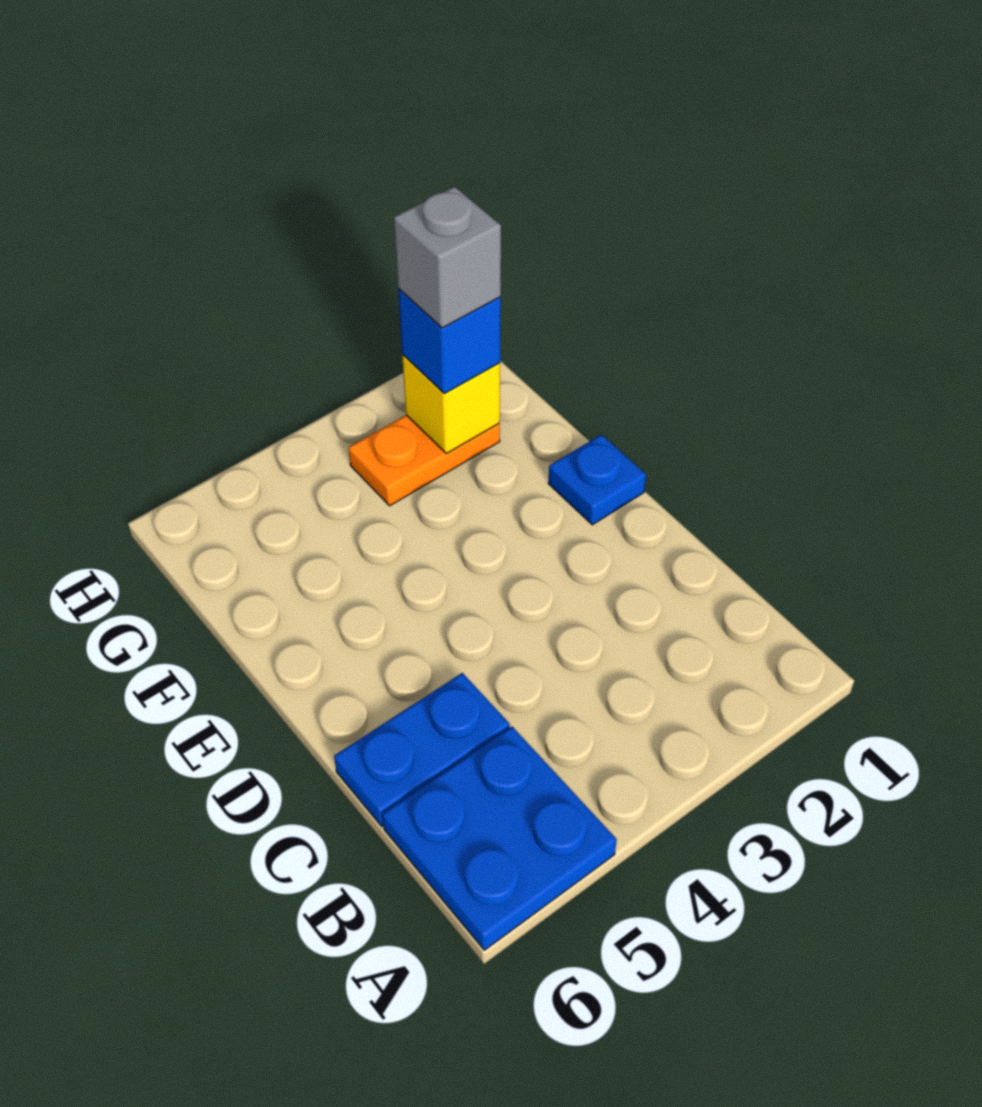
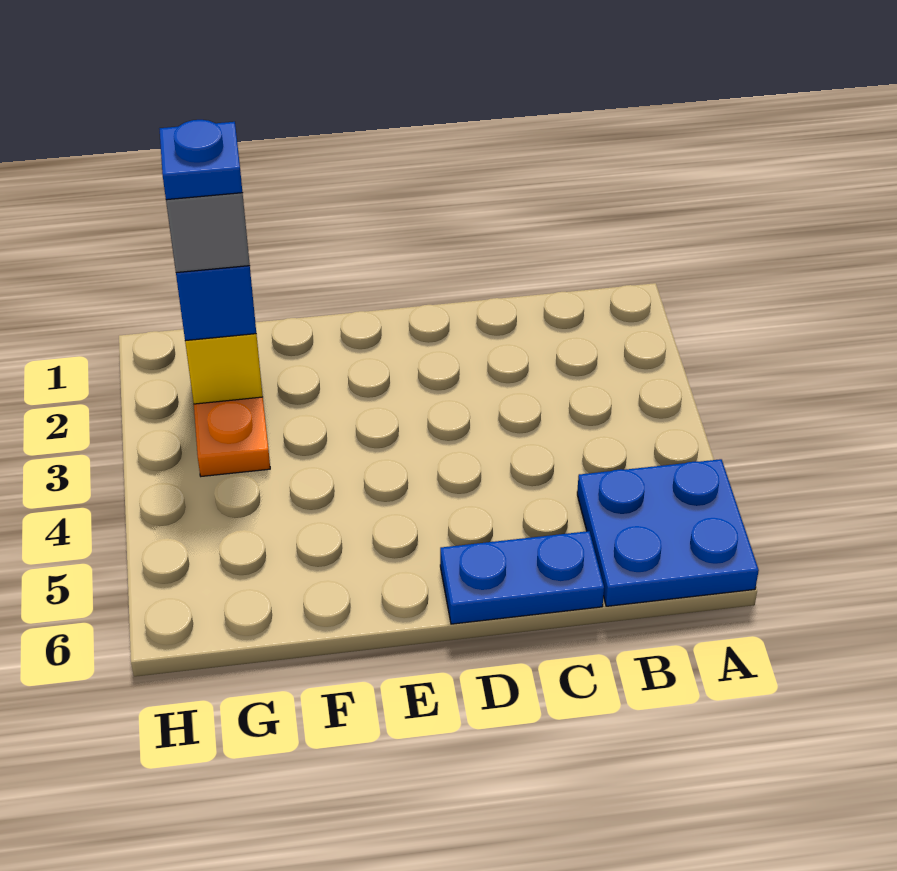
blue plate C5:C6 level 1 -> blue plate C6:D6 level 1
blue plate E1 level 1 -> blue plate G2 level 5

